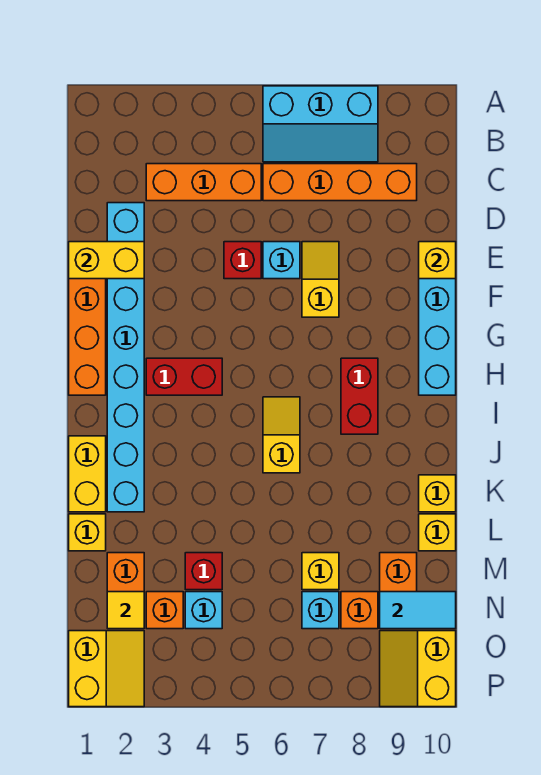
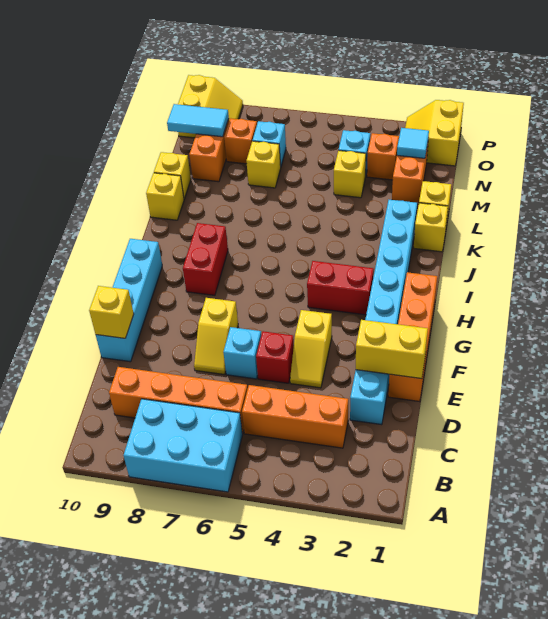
cyan slope A6:B8 level 1 top A -> cyan brick A6:B8 level 1
yellow slope I6:J6 level 1 top J -> yellow slope E4:F4 level 1 top F
yellow brick J1:K1 level 1 -> yellow brick K1 level 1
red brick M4 level 1 -> yellow brick M4 level 1
yellow tile N2 level 2 -> cyan tile N2 level 2

